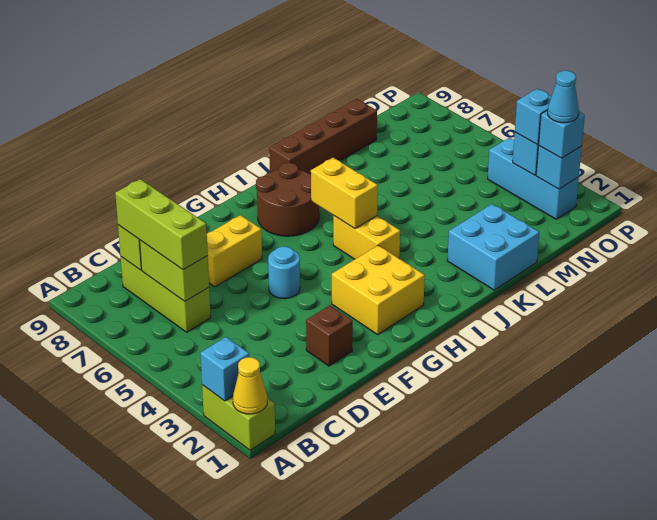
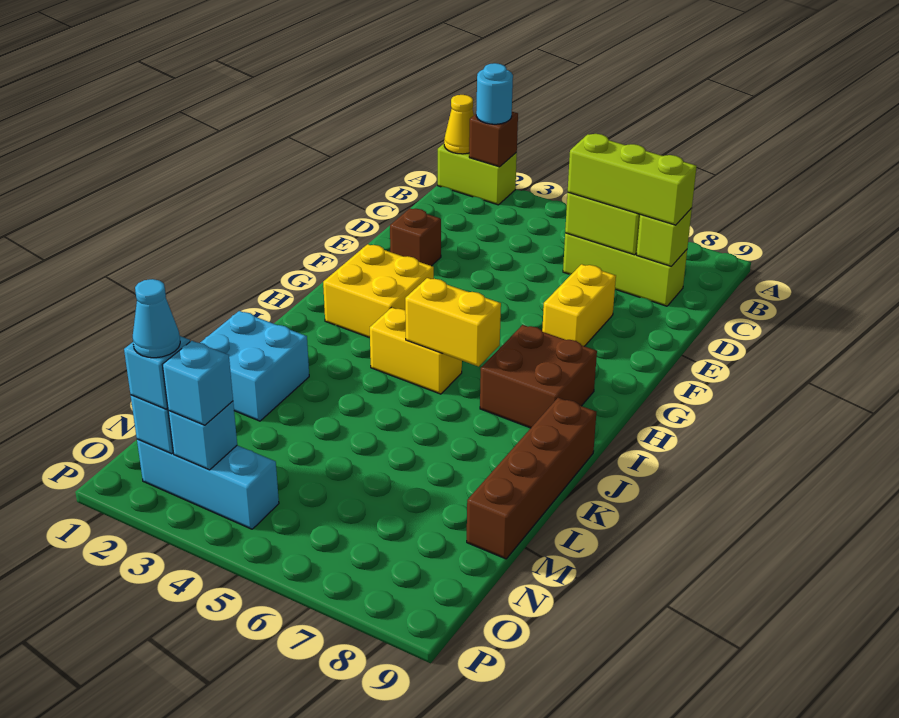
cyan brick A2 level 2 -> brown brick A2 level 2
cyan round brick F5 level 1 -> cyan round brick A2 level 3
brown round brick H7:I8 level 1 -> brown brick H7:I8 level 1

